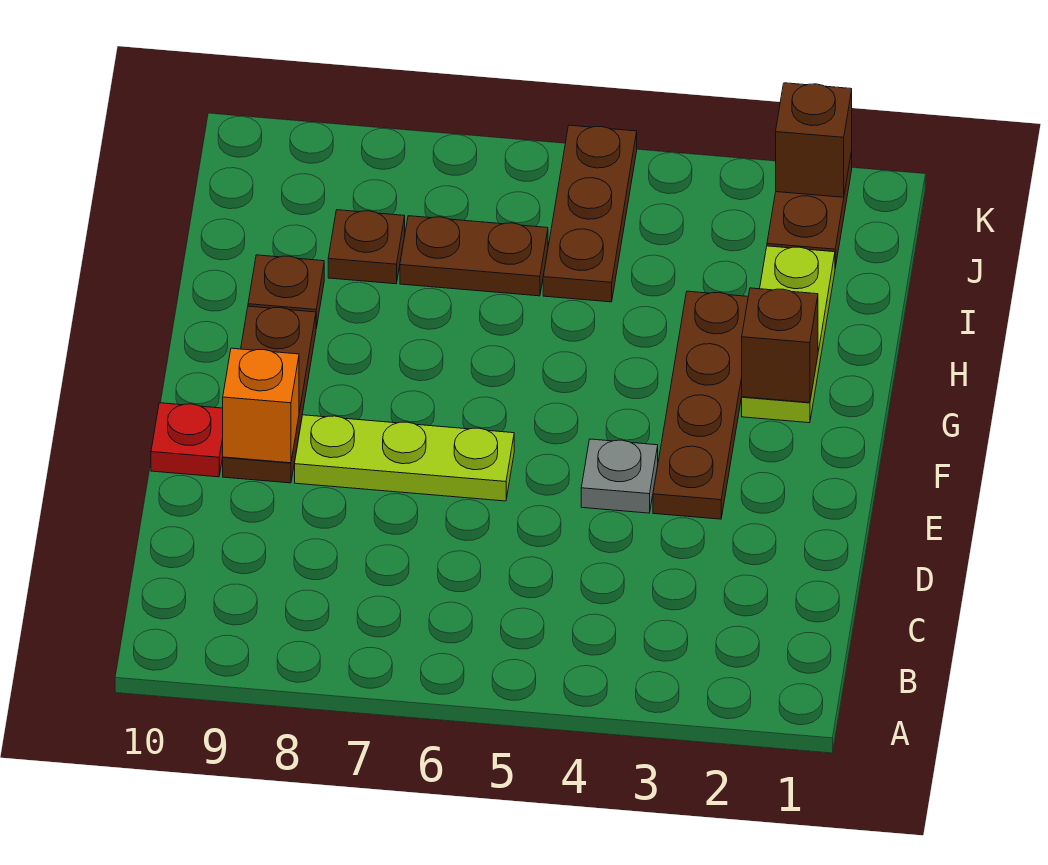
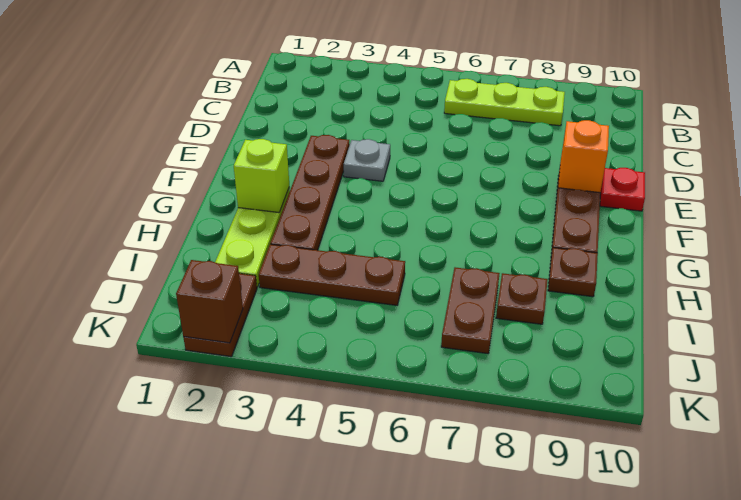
lime plate E6:E8 level 1 -> lime plate B6:B8 level 1
brown brick G2 level 2 -> lime brick G2 level 2
brown plate I5:K5 level 1 -> brown plate I3:I5 level 1
brown plate I6:I7 level 1 -> brown plate I7:J7 level 1

